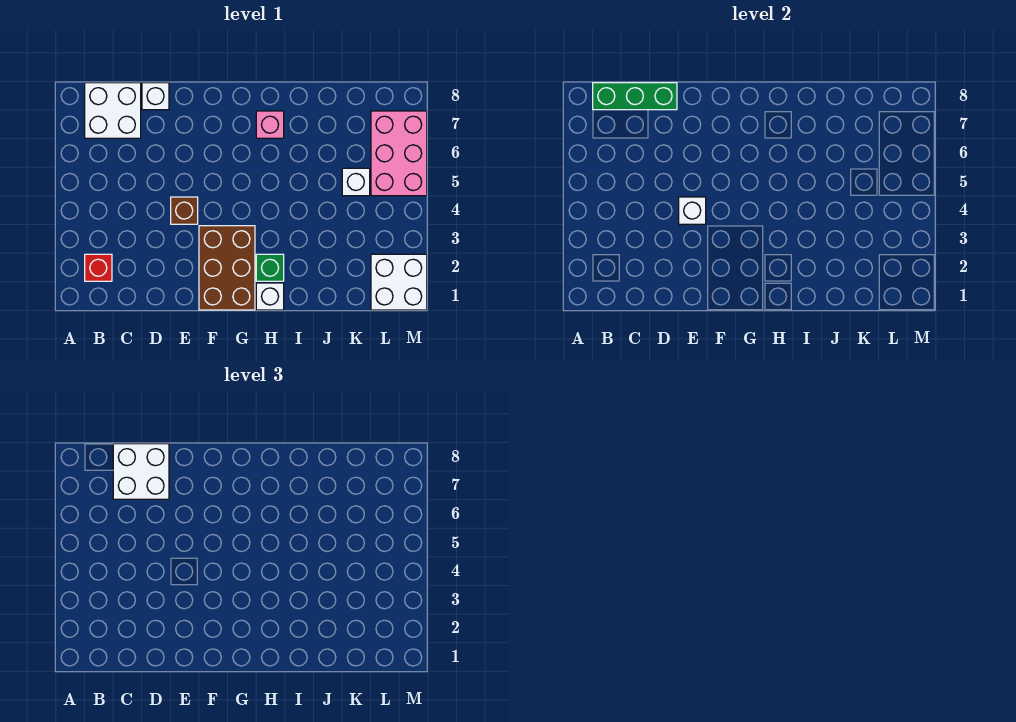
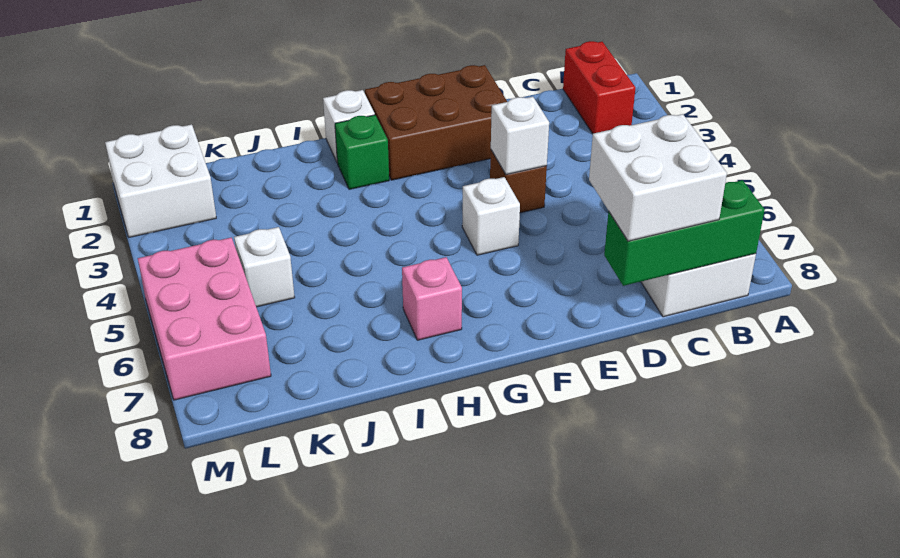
red brick B2 level 1 -> red brick B1:B2 level 1
white brick D8 level 1 -> white brick F5 level 1
brown brick F1:G3 level 1 -> brown brick E1:G2 level 1

